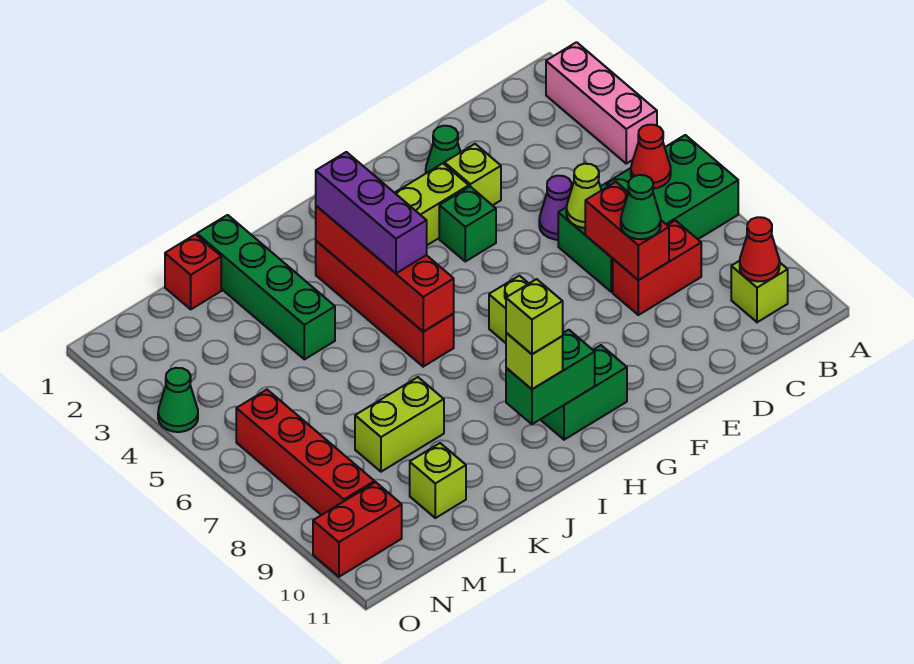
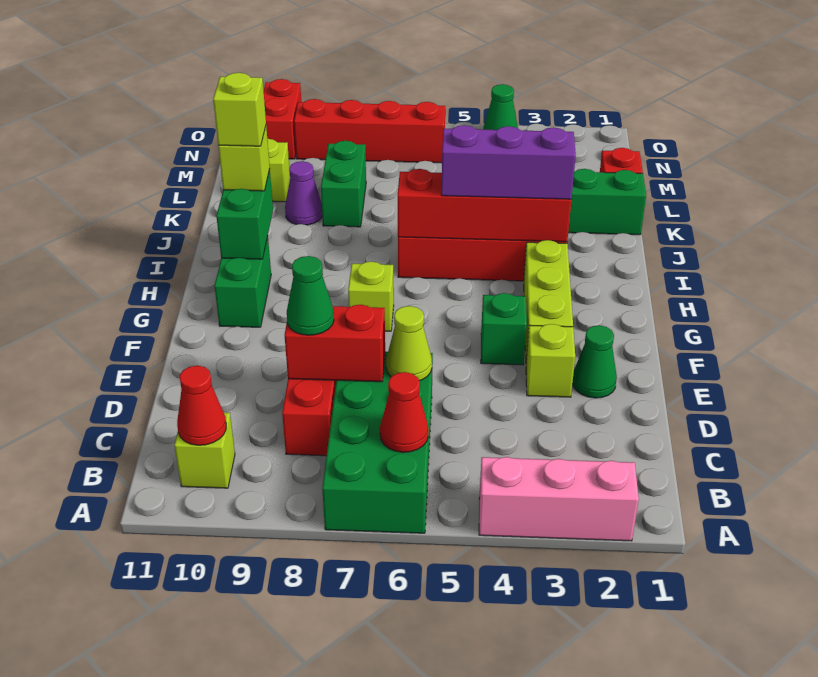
purple cone D5 level 1 -> purple cone K9 level 1
lime brick K8:L8 level 1 -> green brick K8:L8 level 1

